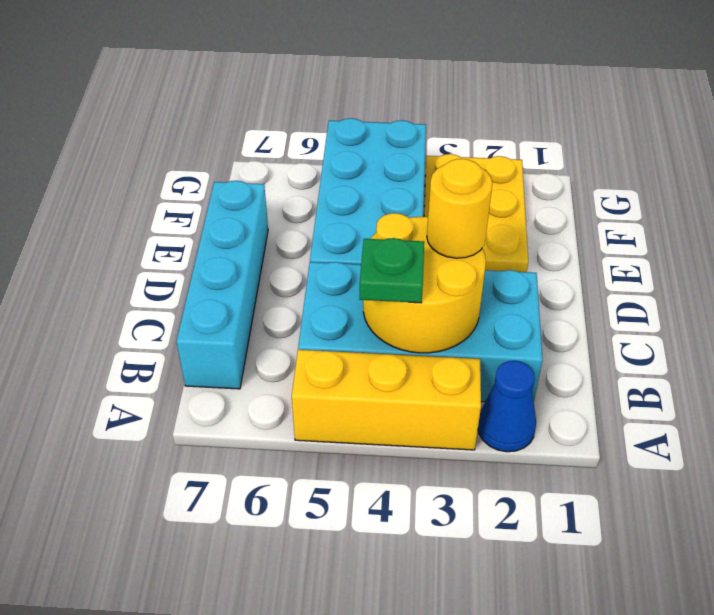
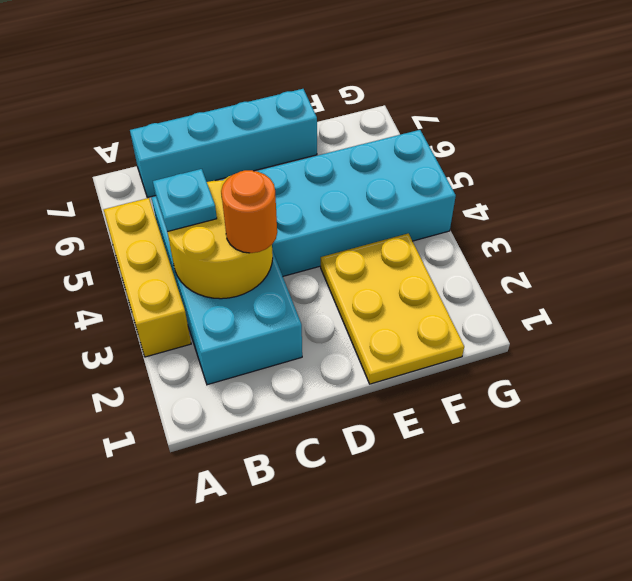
blue cone A2 level 1 -> none
green plate B4 level 3 -> cyan plate B4 level 3
yellow round brick C3 level 3 -> orange round brick C3 level 3
yellow plate E2:G3 level 1 -> yellow plate E1:F3 level 1

